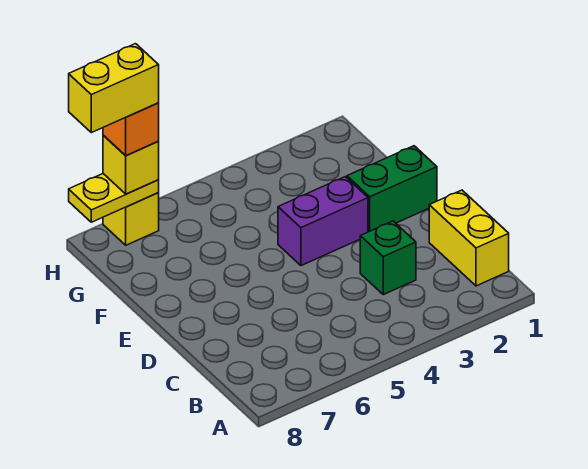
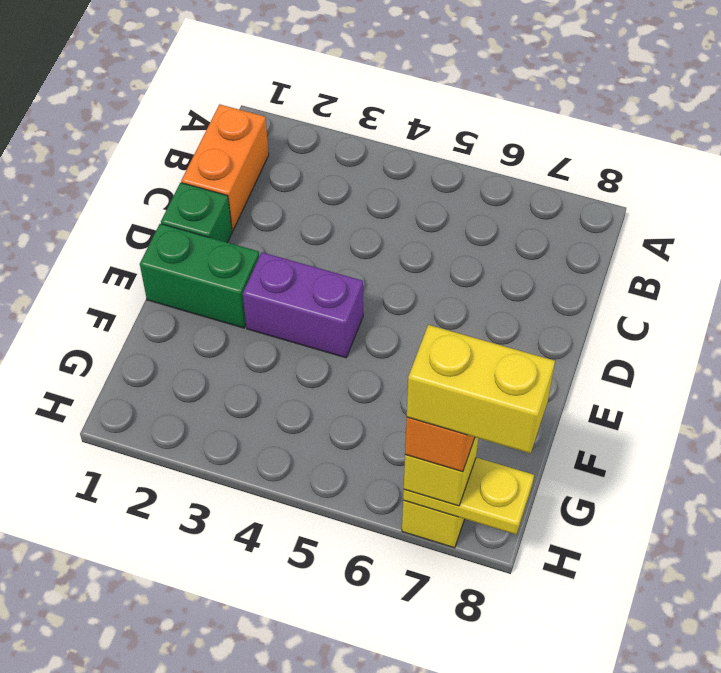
yellow brick B1:C1 level 1 -> orange brick B1:C1 level 1
green brick C3 level 1 -> green brick D1 level 1

